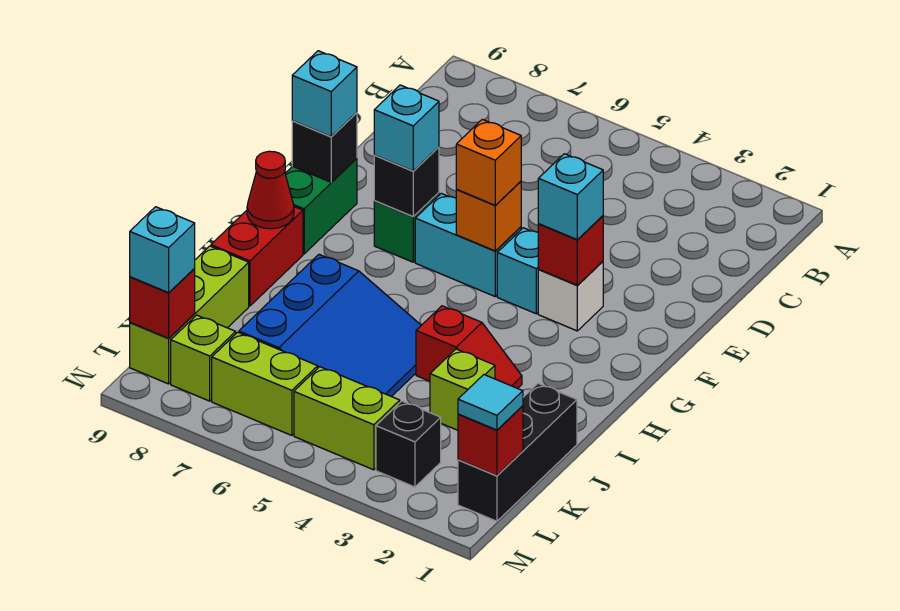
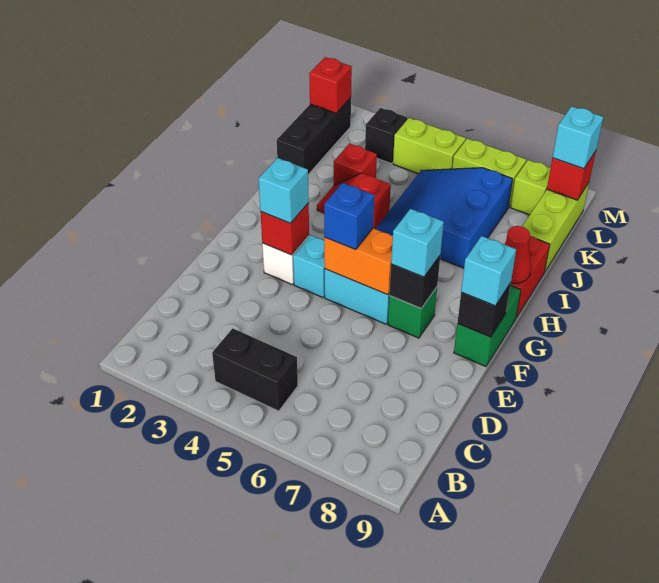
none -> black brick B4:B5 level 1
orange brick F5 level 2 -> orange brick F5:F6 level 2
orange brick F5 level 3 -> blue brick F5 level 3
lime brick J3 level 1 -> red brick J3 level 1
cyan tile L1 level 3 -> none

